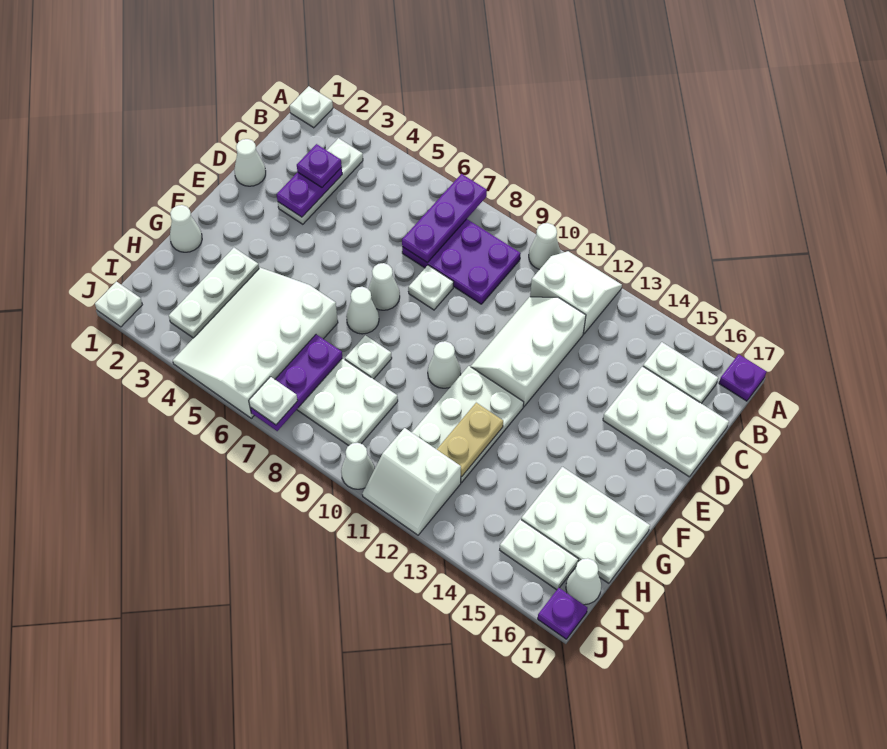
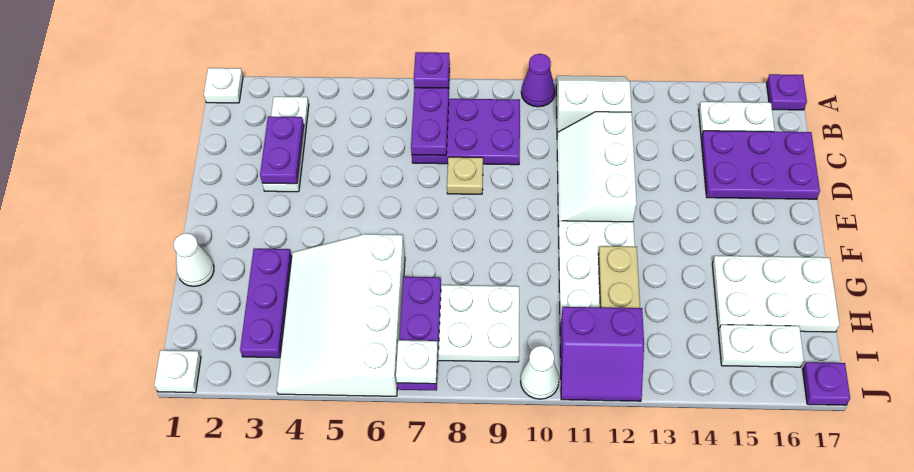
white cone A10 level 1 -> purple cone A10 level 1
purple plate C3 level 3 -> purple plate A7 level 3
white plate C15:D17 level 1 -> purple plate C15:D17 level 1
white cone D1 level 1 -> none
white plate D8 level 1 -> tan plate D8 level 1
white cone E7 level 1 -> none
white cone F7 level 1 -> none
white cone F10 level 1 -> none
white plate G3:I3 level 1 -> purple plate G3:I3 level 1
white plate G8 level 1 -> none
white slope I11:J12 level 1 top I -> purple slope I11:J12 level 1 top I
white cone I17 level 1 -> none

